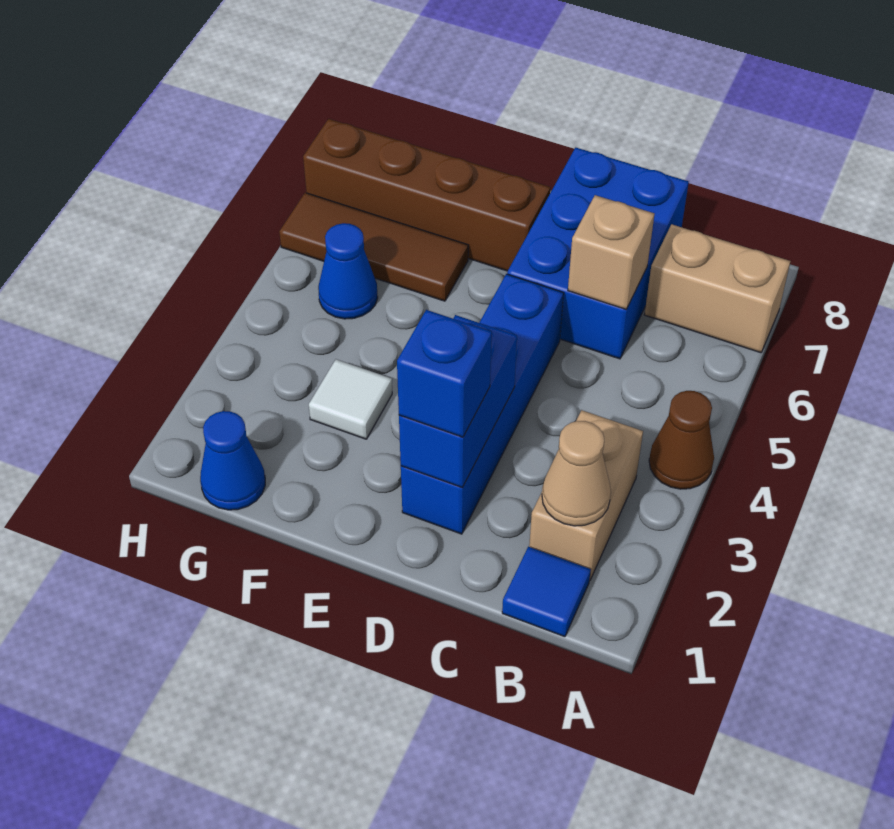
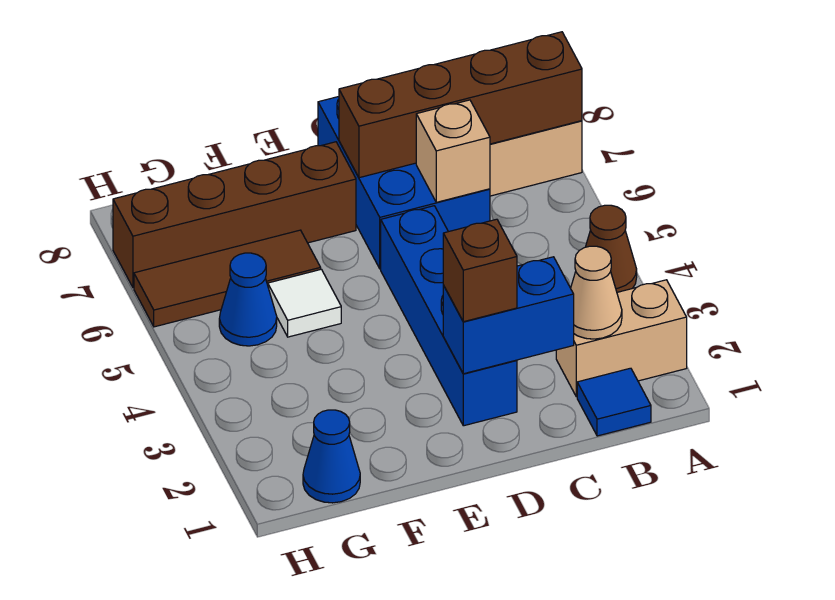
none -> brown brick A7:D7 level 2
tan brick B2:B3 level 1 -> tan brick A2:B2 level 1
blue brick D2:D3 level 2 -> blue brick C2:D2 level 2
blue brick D2 level 3 -> brown brick D2 level 3
white tile F3 level 1 -> white tile F5 level 1

